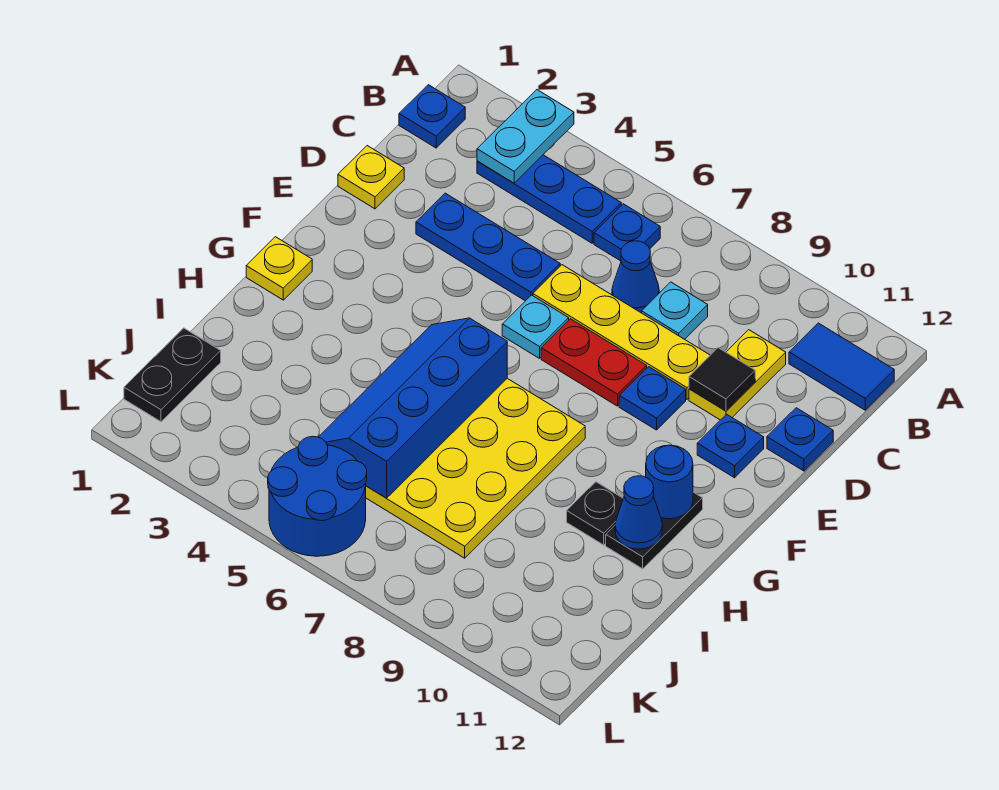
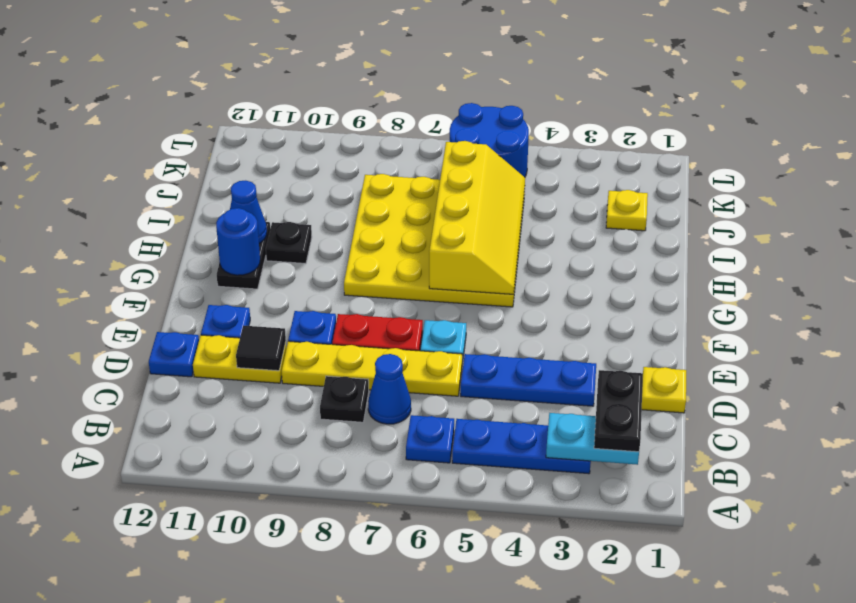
cyan plate A3:B3 level 2 -> cyan plate B2:B3 level 2
blue plate B1 level 1 -> none
blue tile B11:B12 level 1 -> none
cyan plate C8 level 1 -> black plate C8 level 1
yellow plate C10:D10 level 1 -> yellow plate D10:D11 level 1
yellow plate G1 level 1 -> yellow plate J2 level 1
blue slope G5:J6 level 2 top 6 -> yellow slope G5:J6 level 2 top 6
black plate J1:K1 level 1 -> black plate B2:C2 level 3

